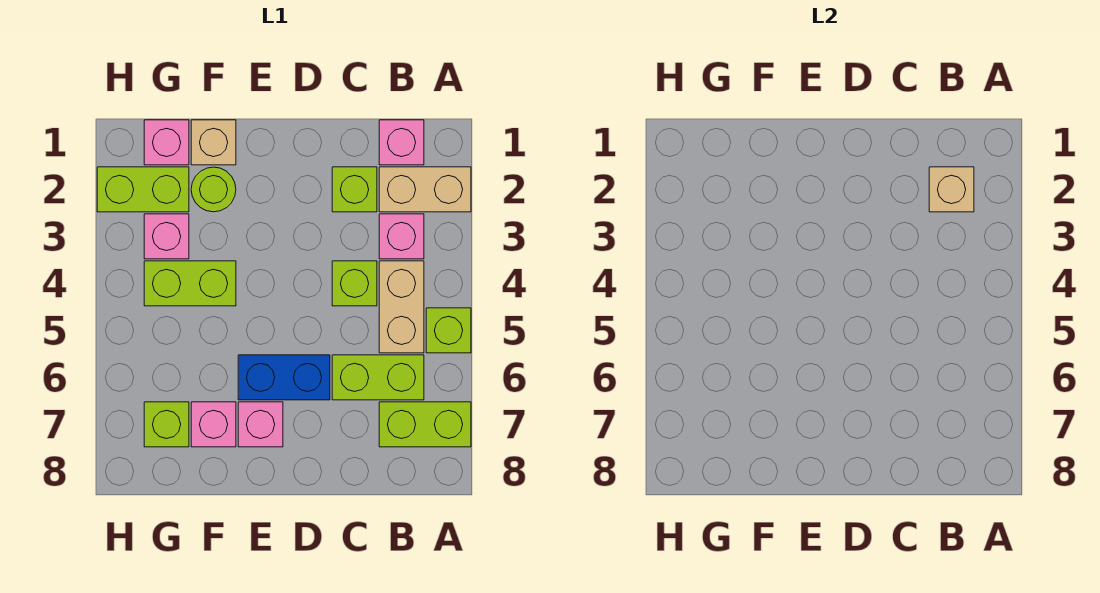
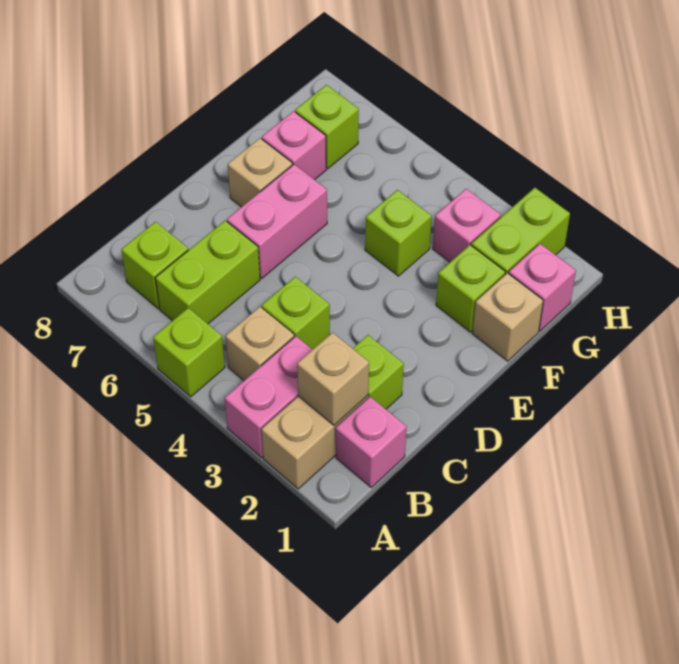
lime brick A7:B7 level 1 -> lime brick B7 level 1
pink brick B3 level 1 -> pink brick A3:B3 level 1
tan brick B4:B5 level 1 -> tan brick B4 level 1
blue brick D6:E6 level 1 -> pink brick D6:E6 level 1
pink brick E7 level 1 -> tan brick E7 level 1
lime round brick F2 level 1 -> lime brick F2 level 1
lime brick F4:G4 level 1 -> lime brick F4 level 1

